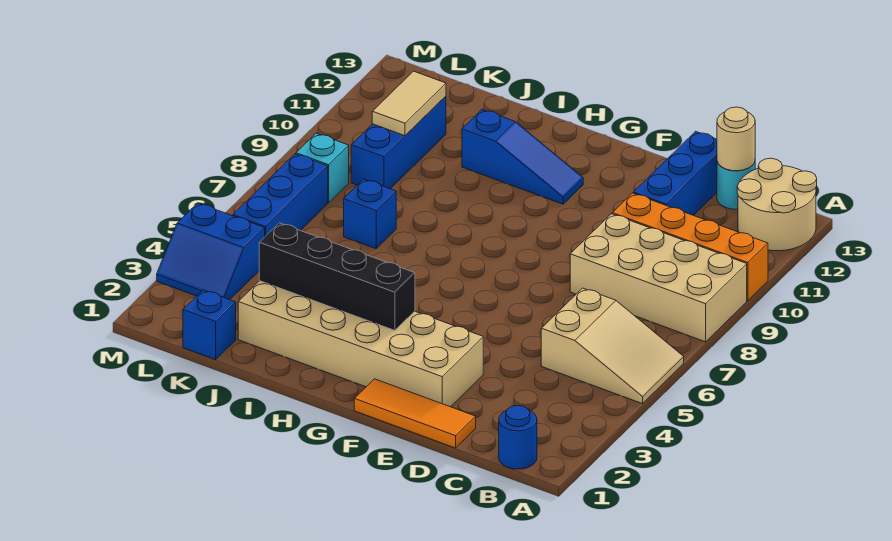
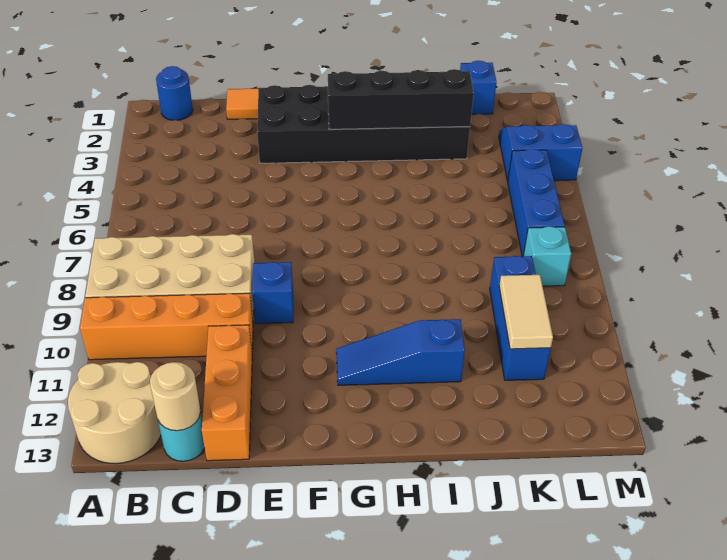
tan slope A5:C6 level 1 top C -> none
blue brick D11:D13 level 1 -> orange brick D11:D13 level 1
tan brick E2:J3 level 1 -> black brick E2:J3 level 1
blue brick J7 level 1 -> blue brick E9 level 1

